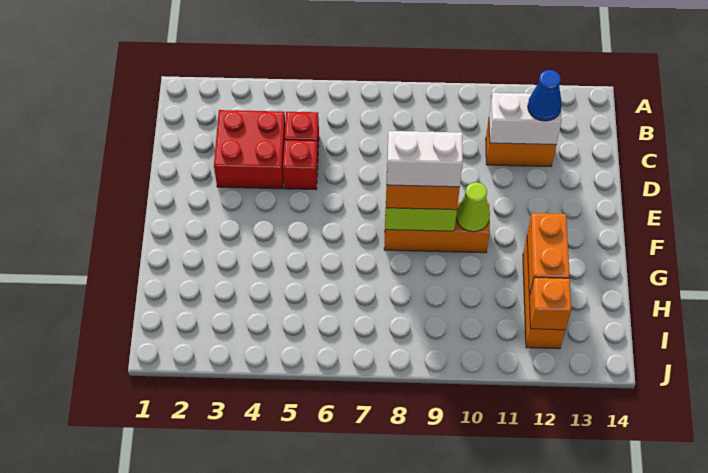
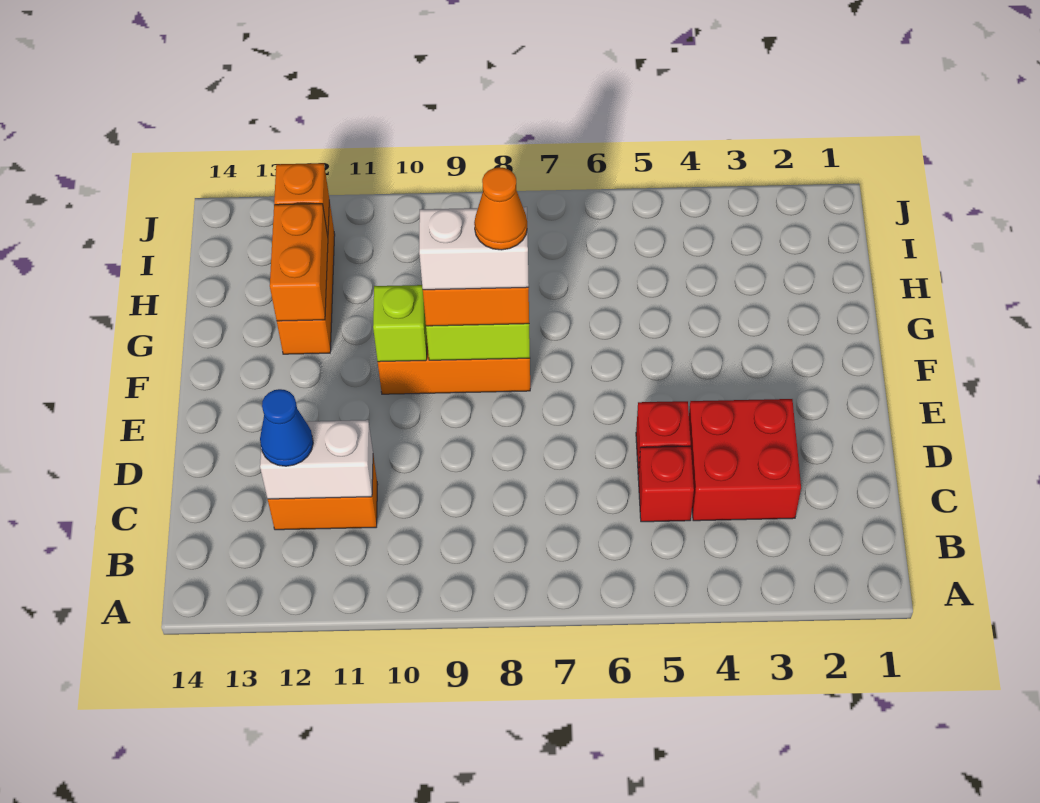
none -> orange cone F8 level 5
lime cone F10 level 2 -> lime brick F10 level 2

